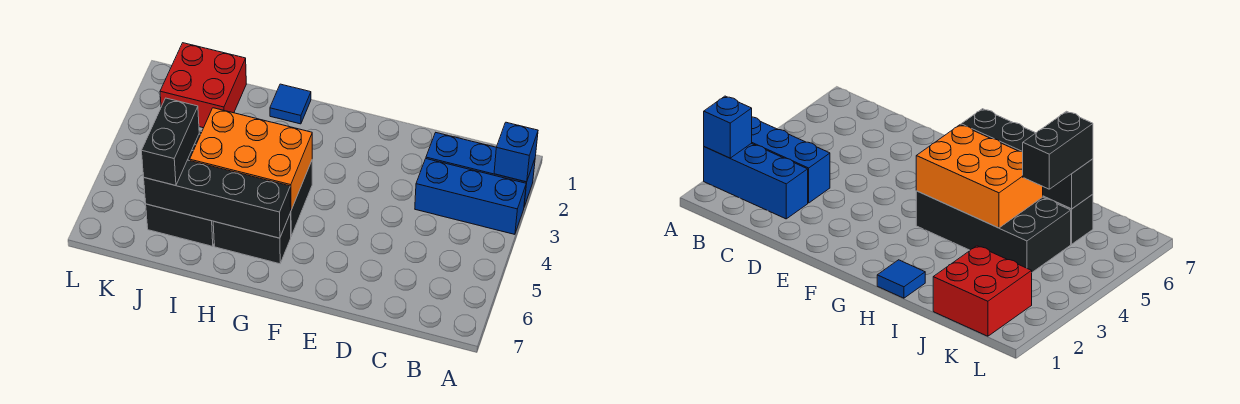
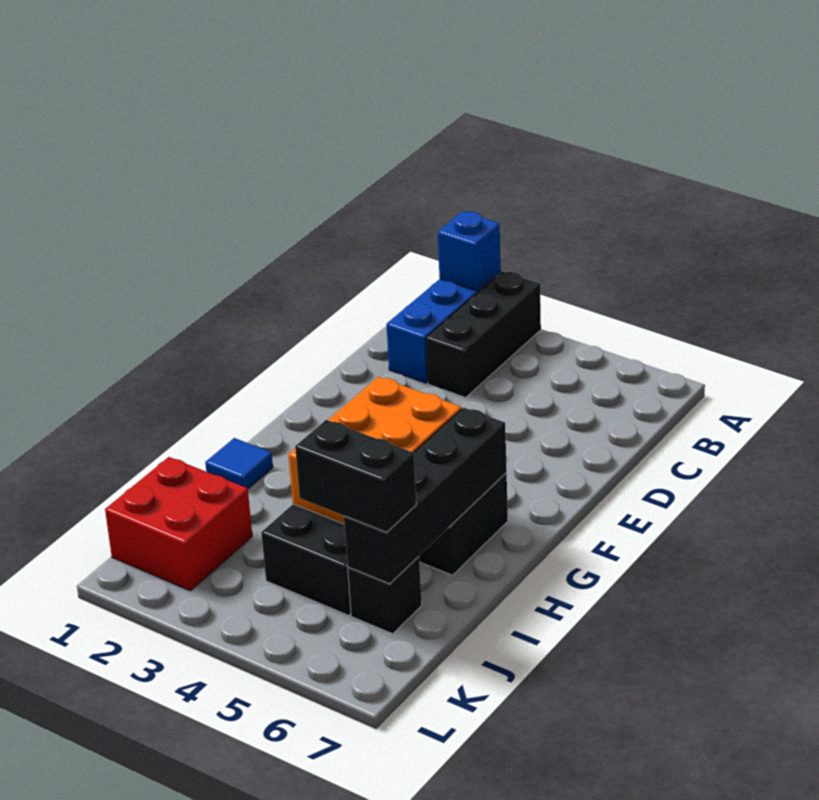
blue brick A3:C3 level 1 -> black brick A3:C3 level 1
black brick I6:J6 level 1 -> black brick J6 level 1

